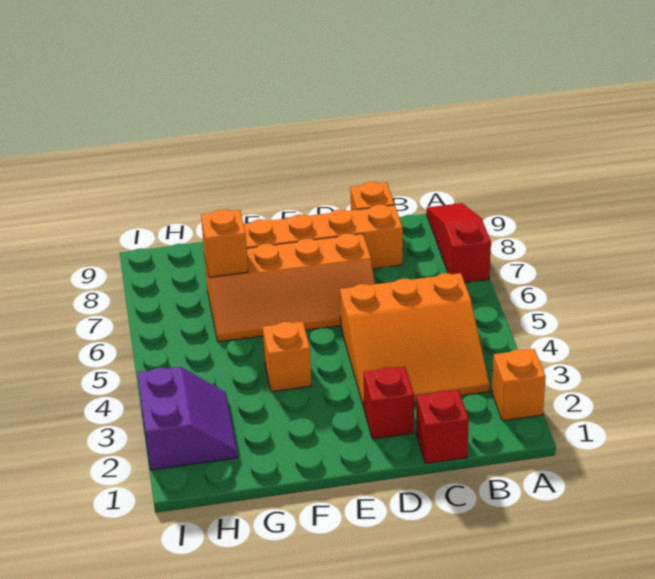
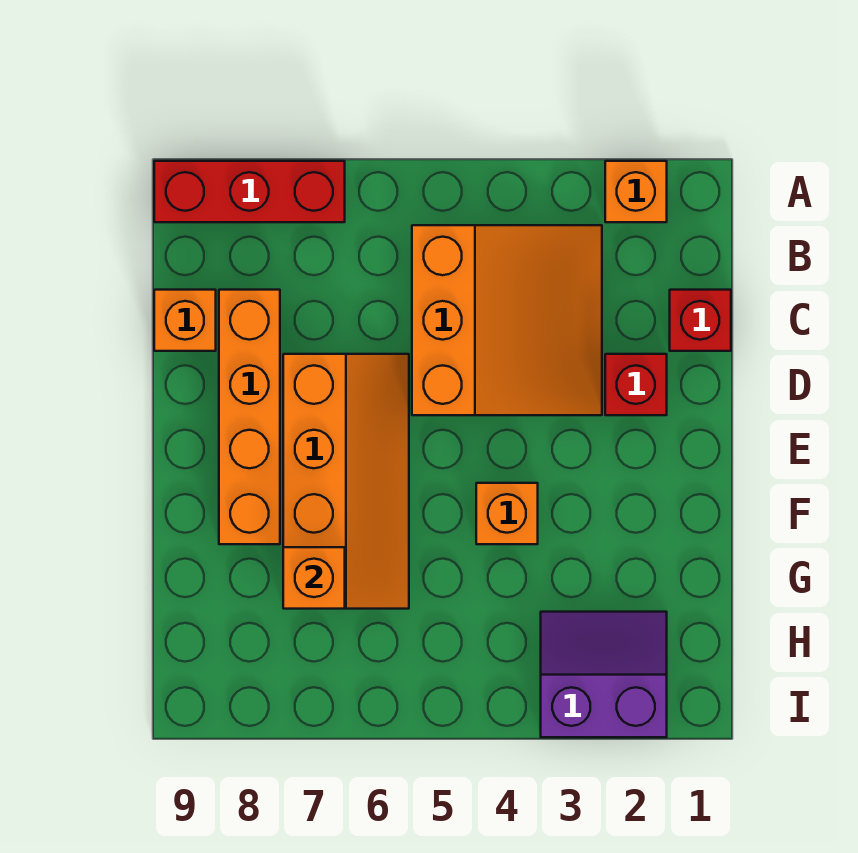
red slope A7:A9 level 1 top 7 -> red brick A7:A9 level 1

